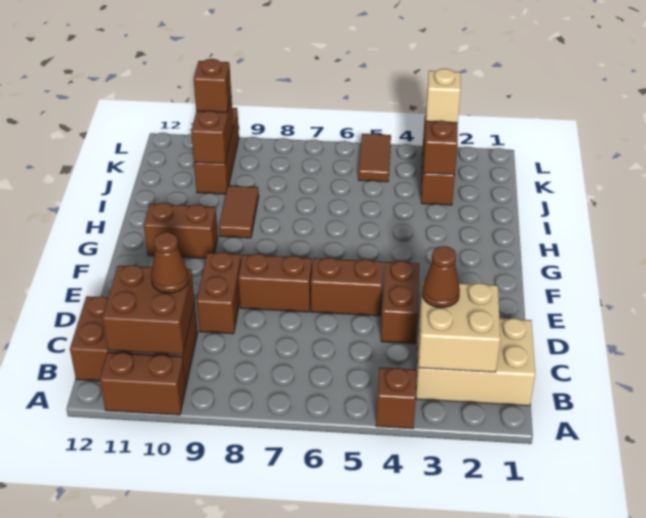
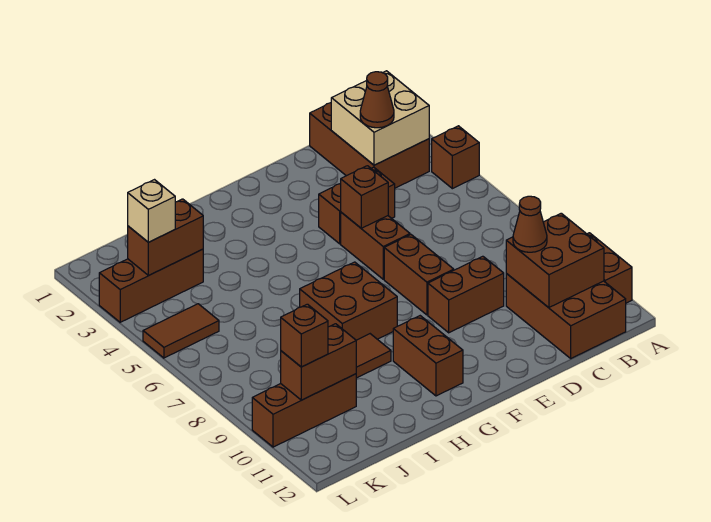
tan brick B1:C3 level 1 -> brown brick B1:C3 level 1
none -> brown brick E5 level 2
none -> brown brick G7:H8 level 1

